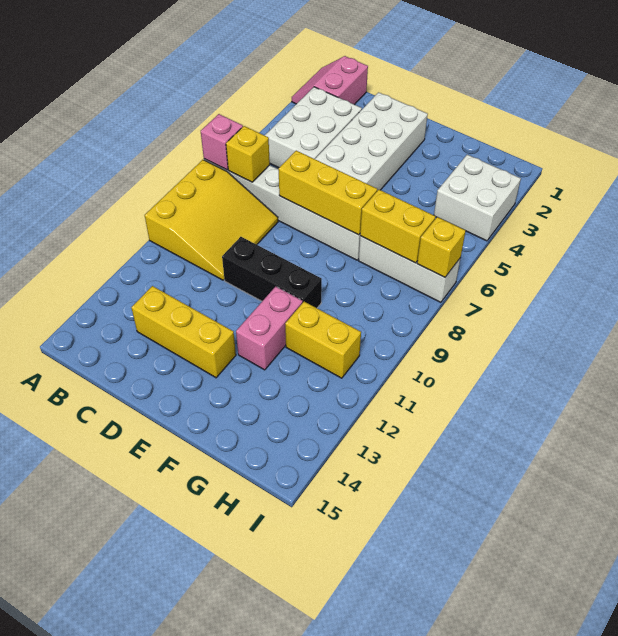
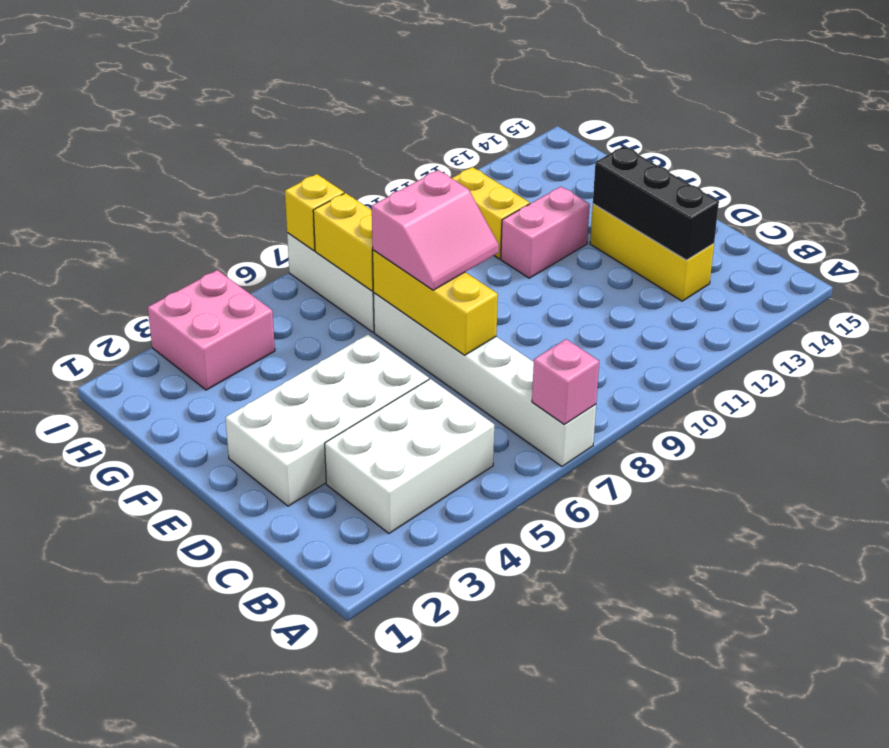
pink slope A1:B2 level 1 top B -> pink slope E7:F8 level 3 top F
yellow slope A8:C10 level 1 top A -> none
yellow brick B7 level 2 -> none
black brick D10:F10 level 1 -> black brick C13:E13 level 2
white brick H3:I4 level 1 -> pink brick H3:I4 level 1

